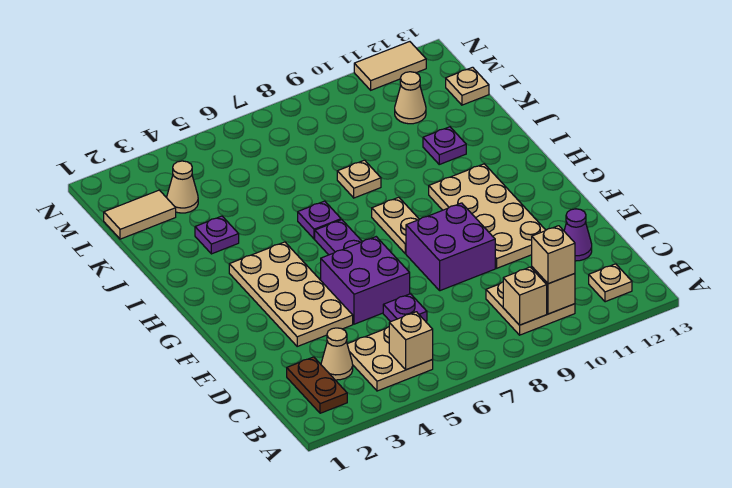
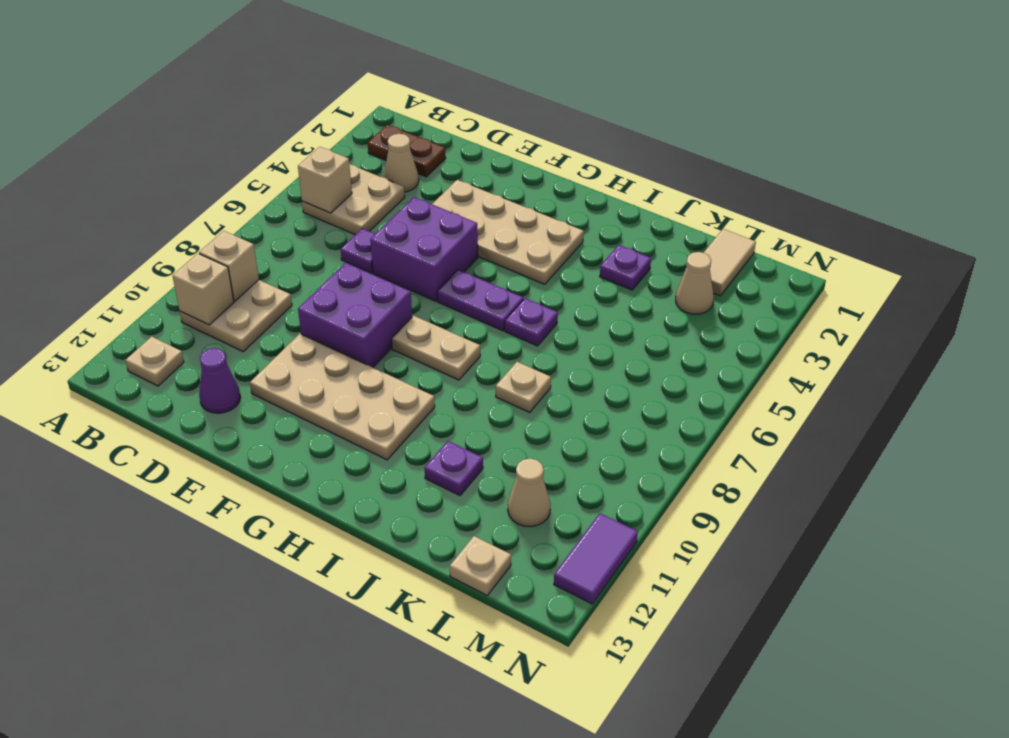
tan brick B10 level 3 -> none
tan tile N11:N12 level 1 -> purple tile N11:N12 level 1

